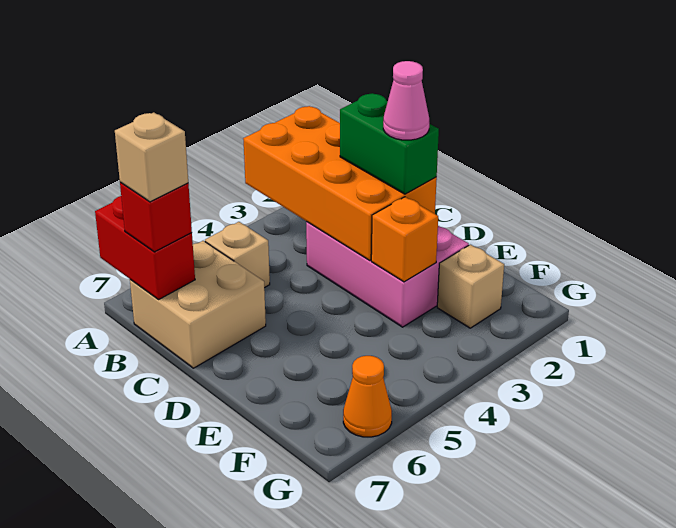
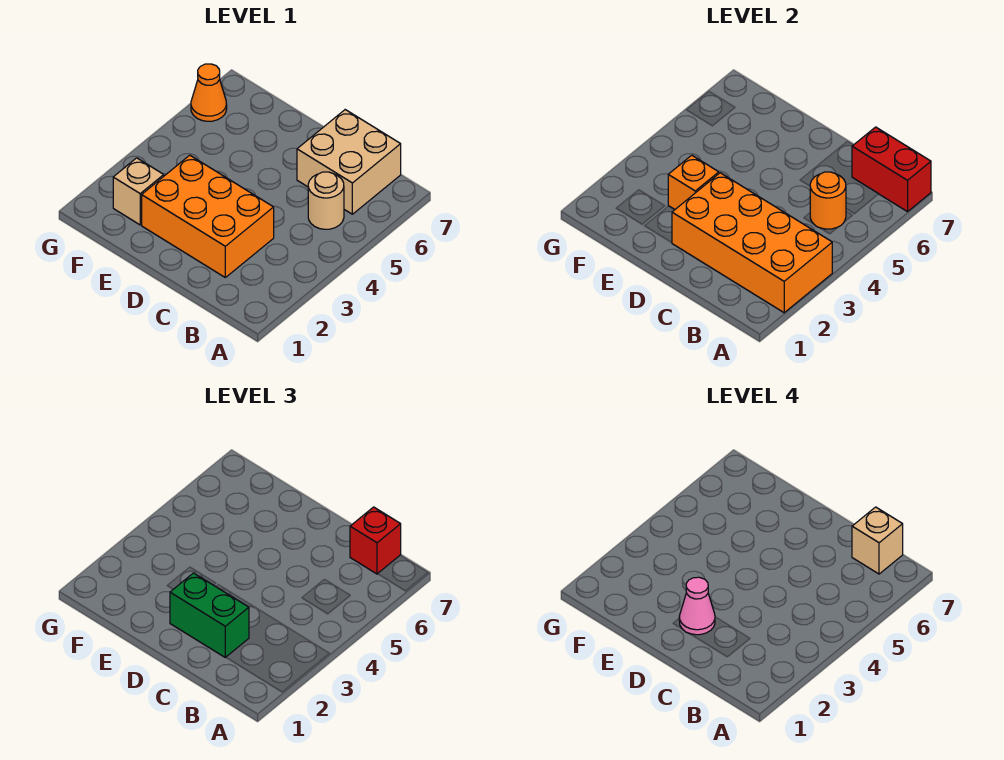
tan brick B5 level 1 -> tan round brick B5 level 1
none -> orange round brick B5 level 2
pink brick C2:E3 level 1 -> orange brick C2:E3 level 1

